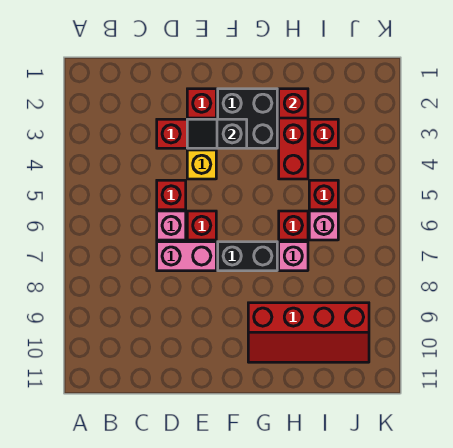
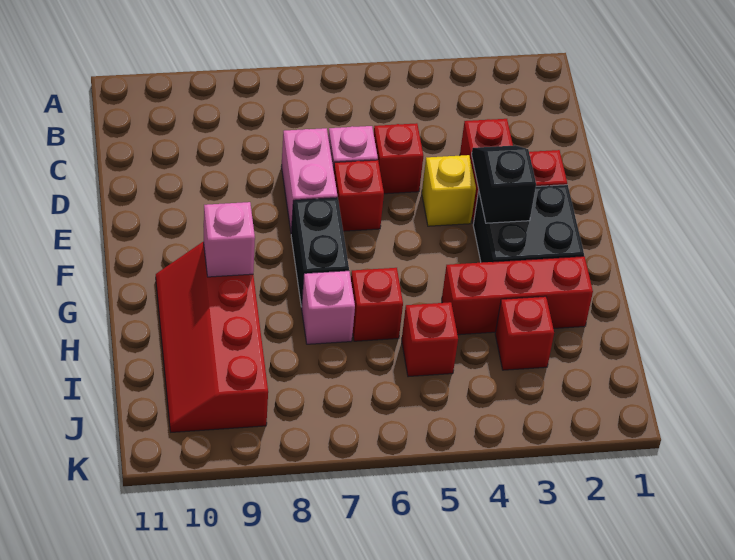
red brick H2 level 2 -> none
pink brick I6 level 1 -> pink brick G9 level 2

